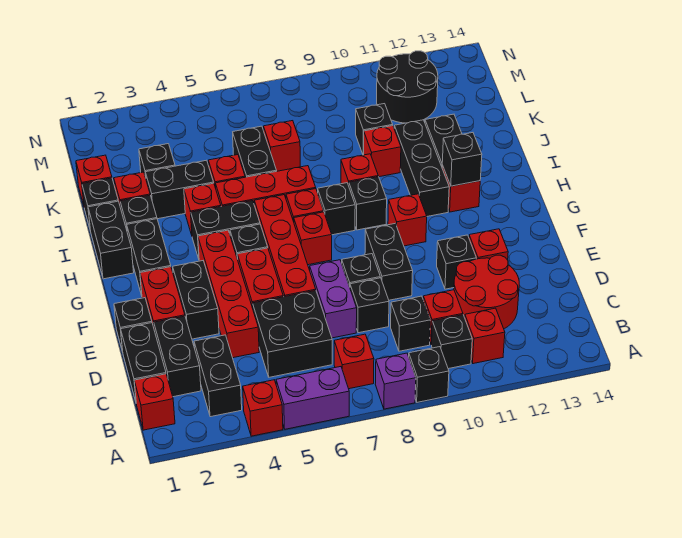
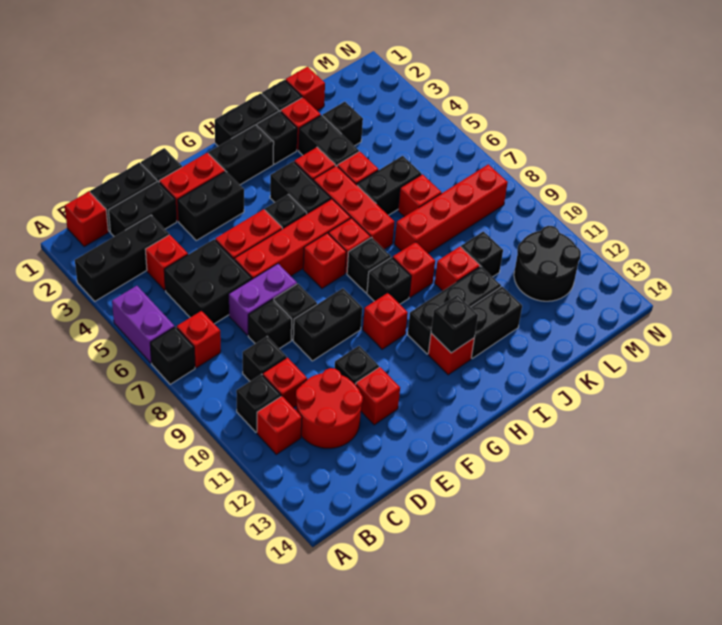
red brick A4 level 1 -> red brick C4 level 1
purple brick A8 level 1 -> none
black brick A9 level 1 -> black brick A7 level 1
black brick B3:C3 level 1 -> black brick A3:C3 level 1
red brick D4:G4 level 1 -> red brick J8:M8 level 1

